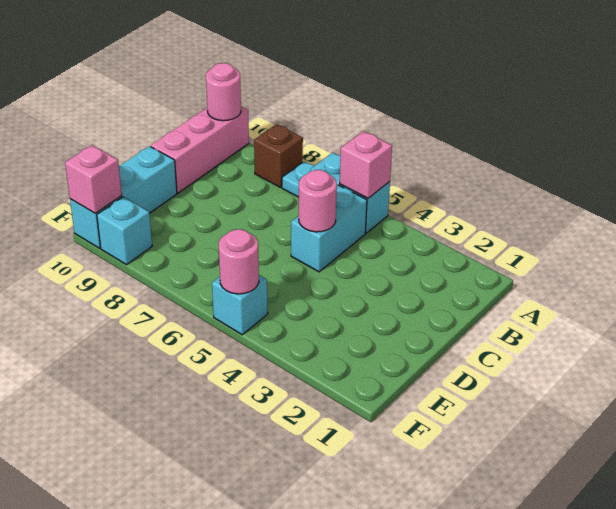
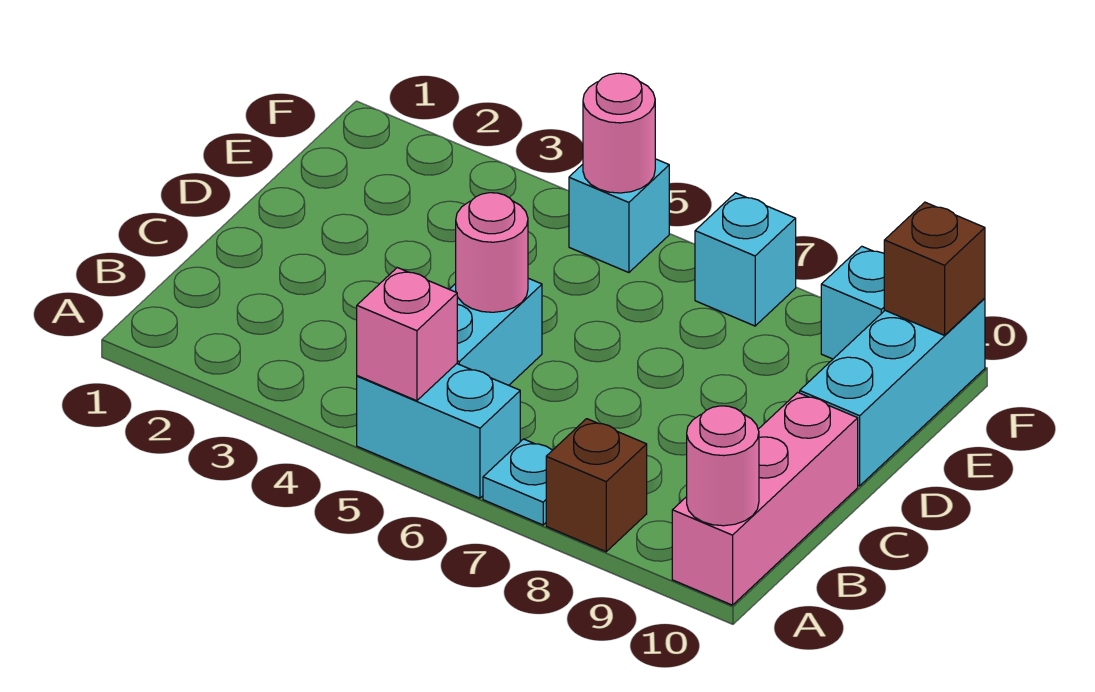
none -> cyan brick F7 level 1
pink brick F10 level 2 -> brown brick F10 level 2

